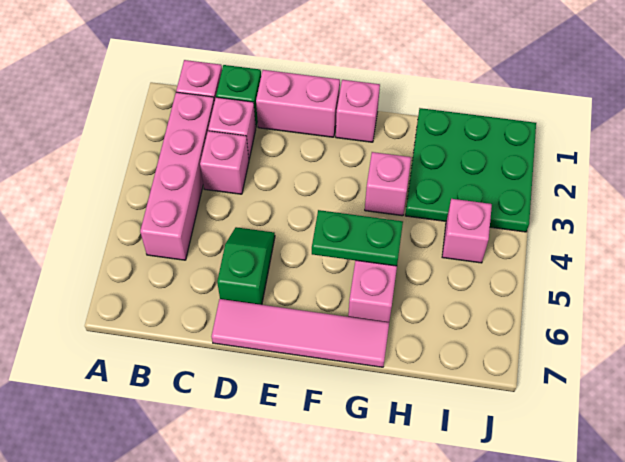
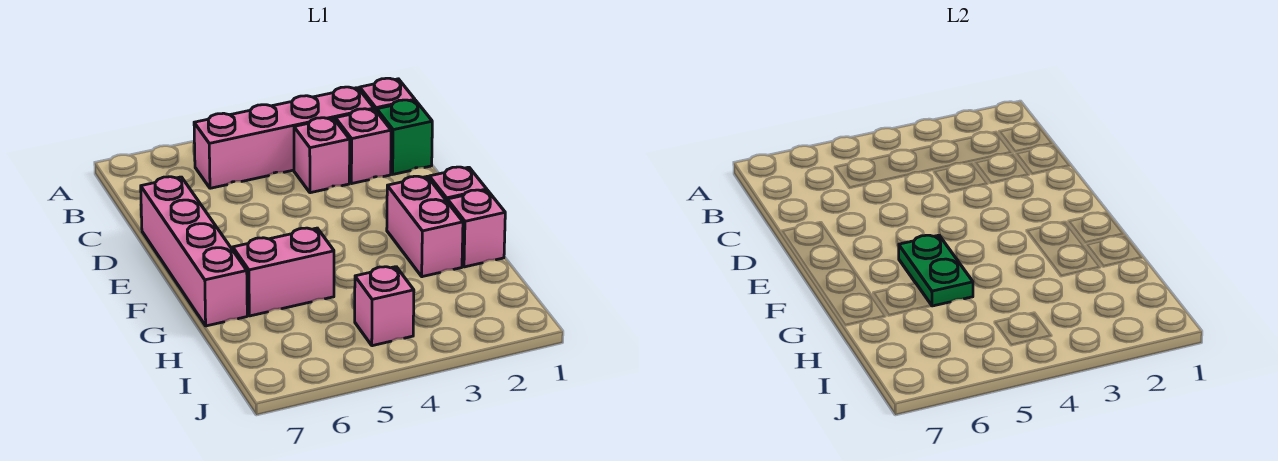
pink brick D1:E1 level 1 -> pink brick F2:G2 level 1
green slope D5:D6 level 1 top 6 -> none
pink tile D7:G7 level 1 -> pink brick D7:G7 level 1
pink brick G3 level 1 -> pink brick G1 level 1
green plate H1:J3 level 1 -> none

